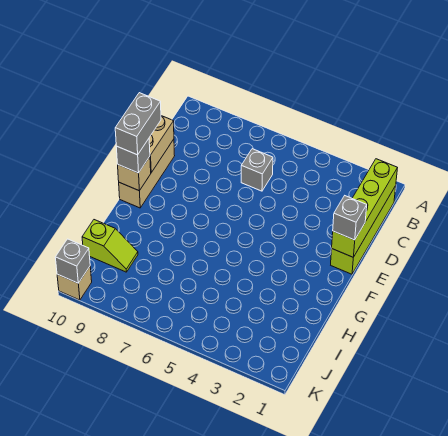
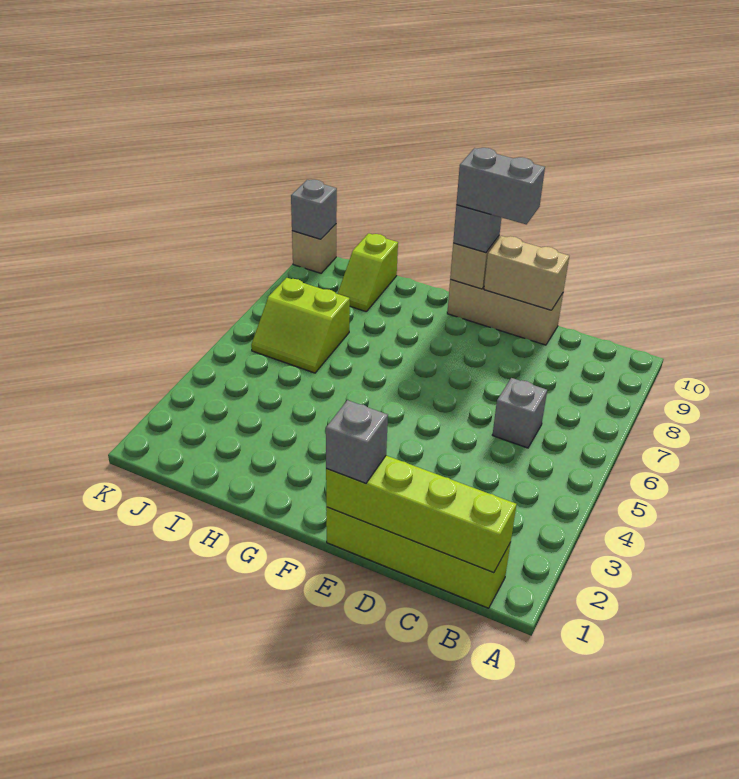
none -> lime slope I6:J7 level 1 top 7

